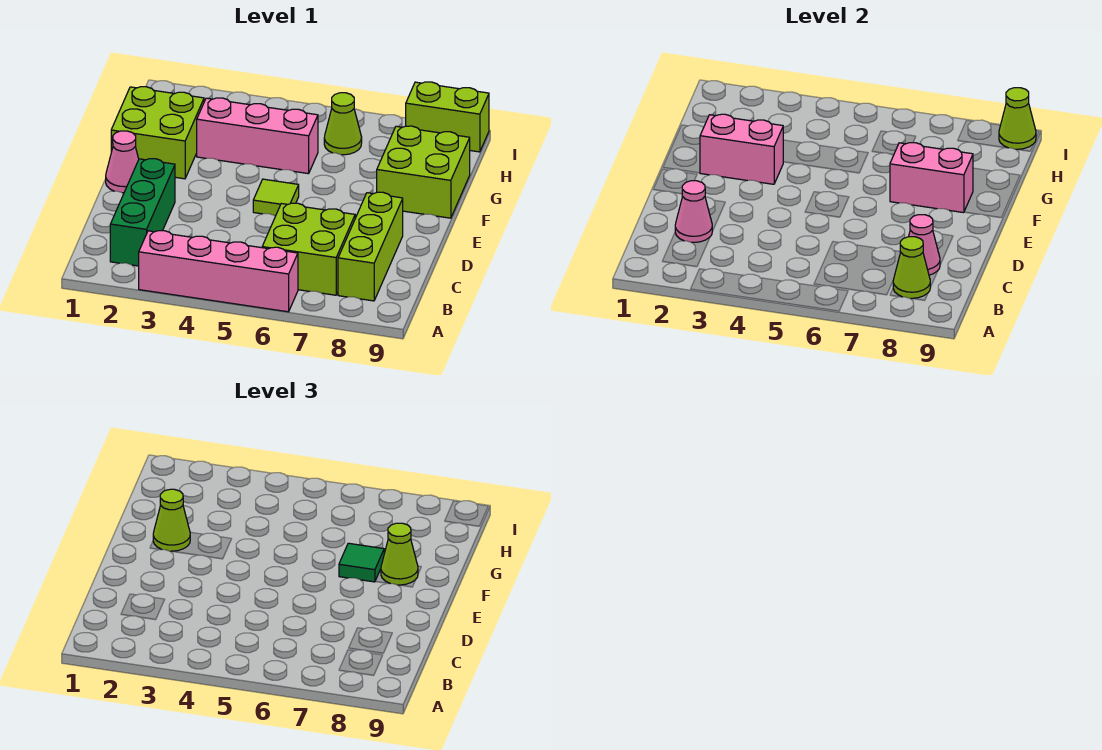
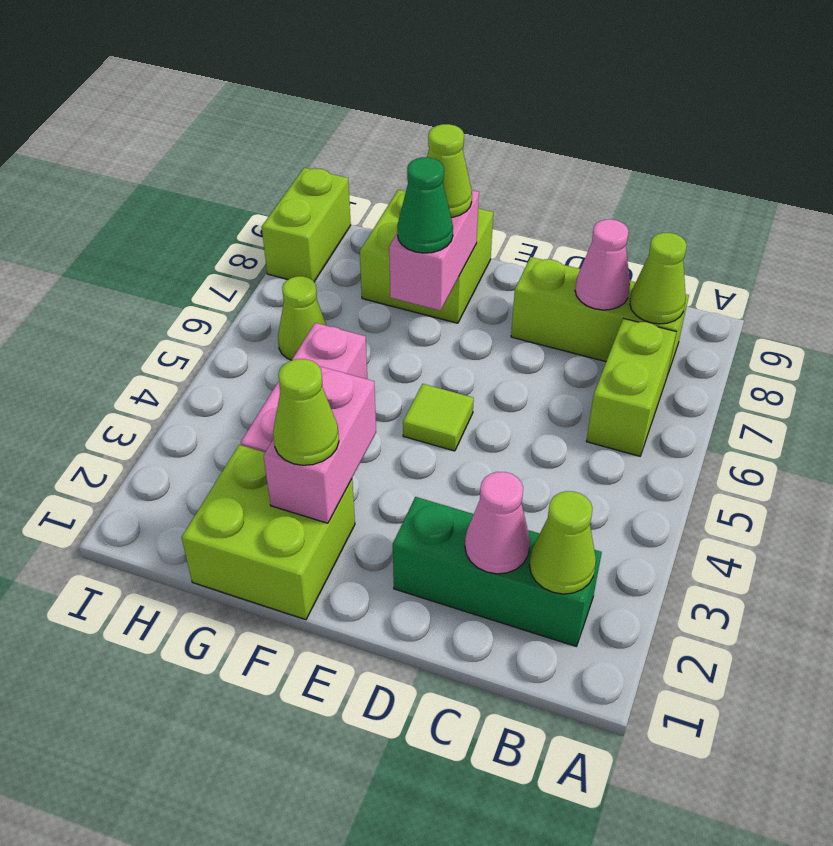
pink brick A3:A6 level 1 -> none
lime brick B6:C7 level 1 -> lime brick B6:B7 level 1
pink cone E1 level 1 -> none
green tile F7 level 3 -> green cone F7 level 3
lime cone I9 level 2 -> lime cone B2 level 2

